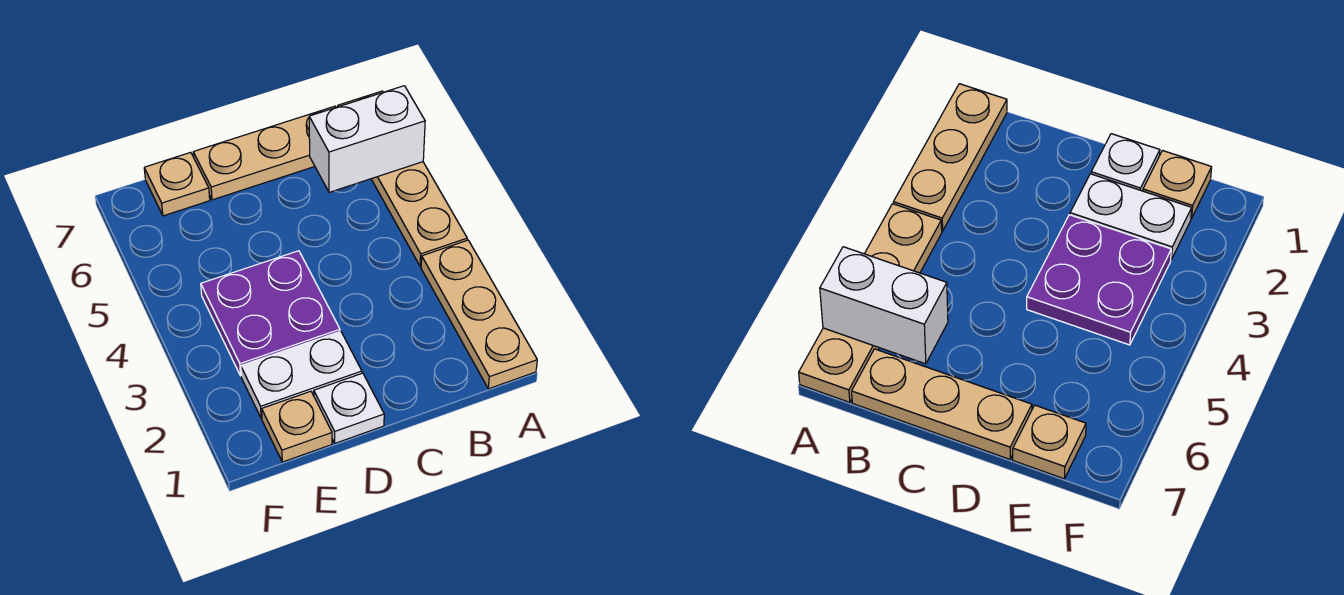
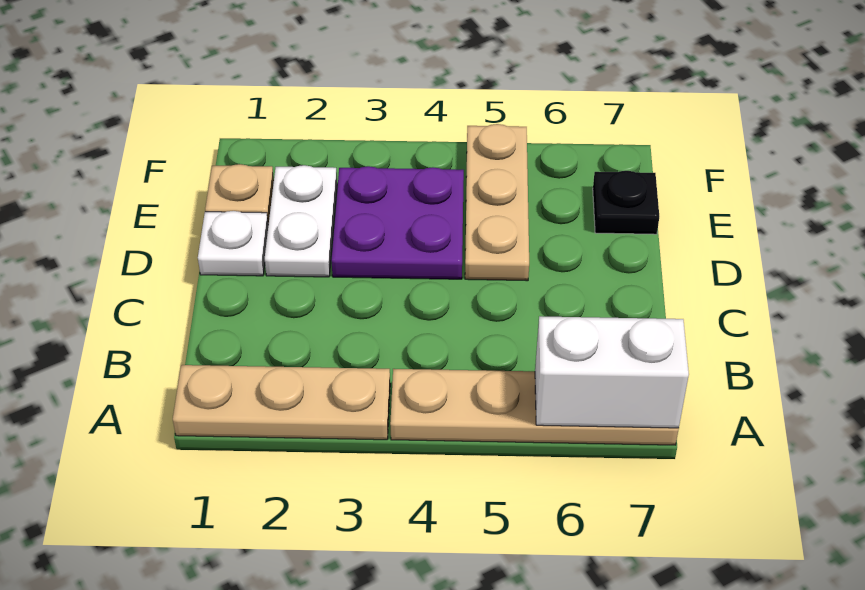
white brick A6:B6 level 2 -> white brick A6:A7 level 2
tan plate B7:D7 level 1 -> tan plate D5:F5 level 1
tan plate E7 level 1 -> black plate E7 level 1

